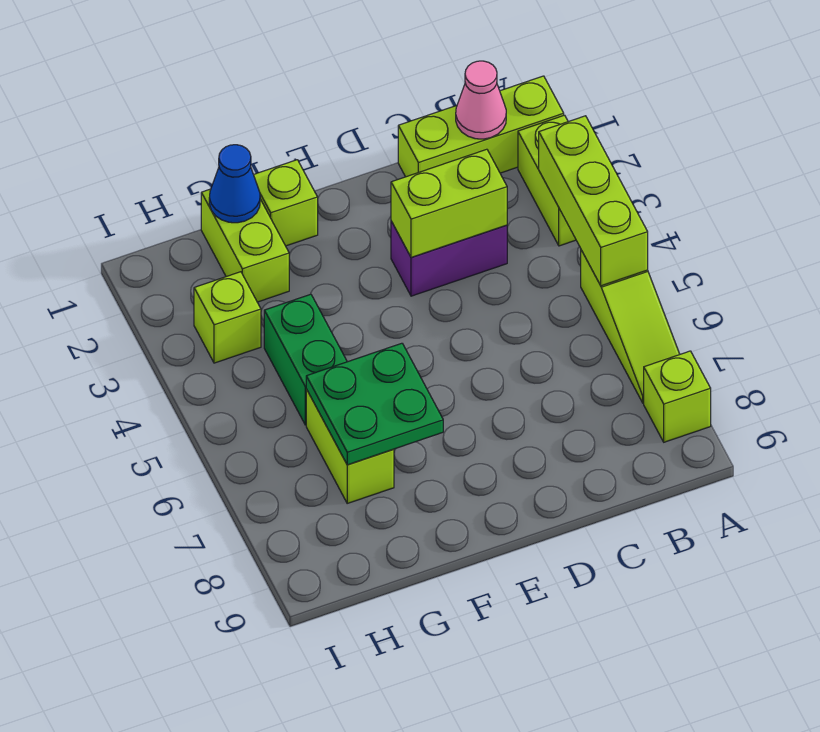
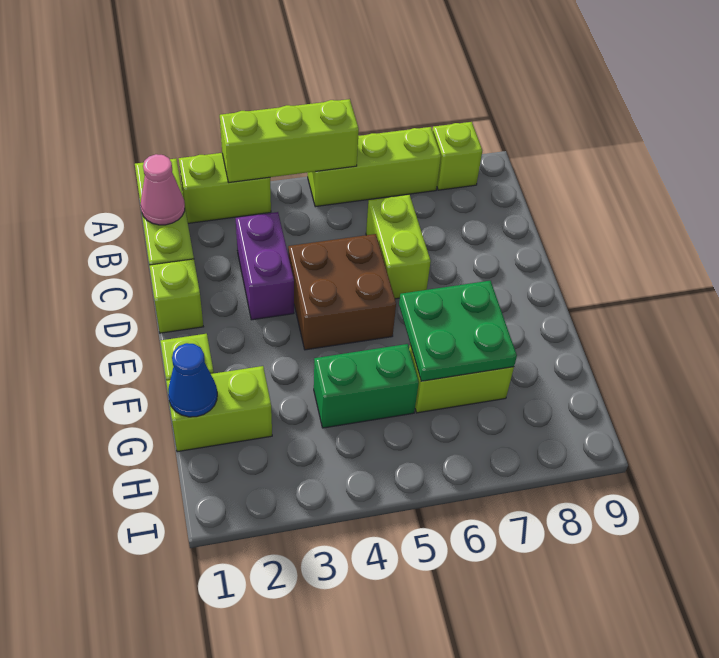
lime slope A5:A7 level 1 top 5 -> lime brick A5:A7 level 1
lime brick C3:D3 level 2 -> lime brick C6:D6 level 1
none -> brown brick D4:E5 level 1
lime brick H3 level 1 -> lime brick D1 level 1

